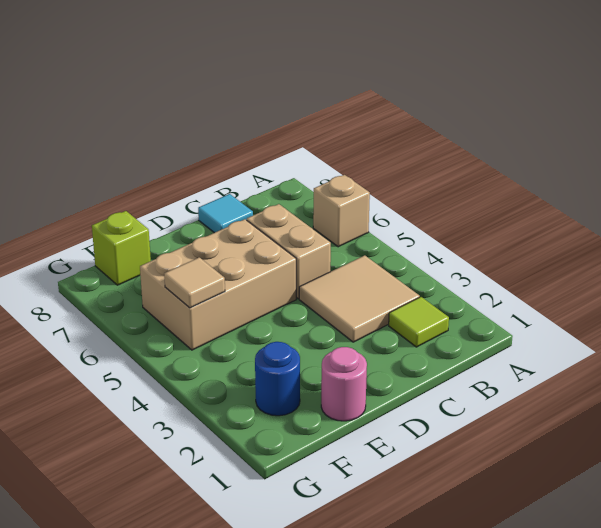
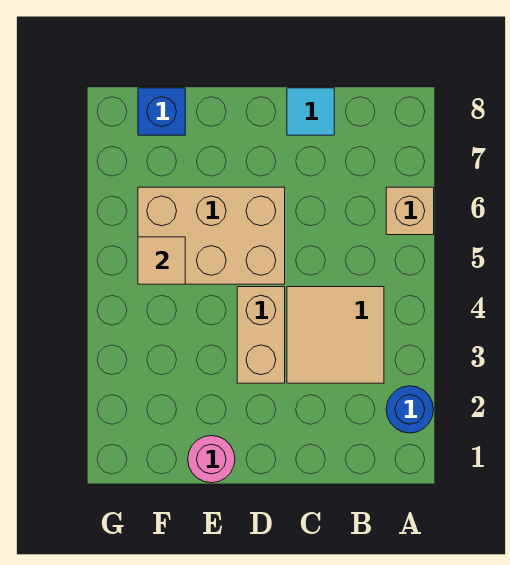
lime tile B2 level 1 -> none
tan brick C5:C6 level 1 -> tan brick D3:D4 level 1
blue round brick F2 level 1 -> blue round brick A2 level 1
lime brick F8 level 1 -> blue brick F8 level 1

